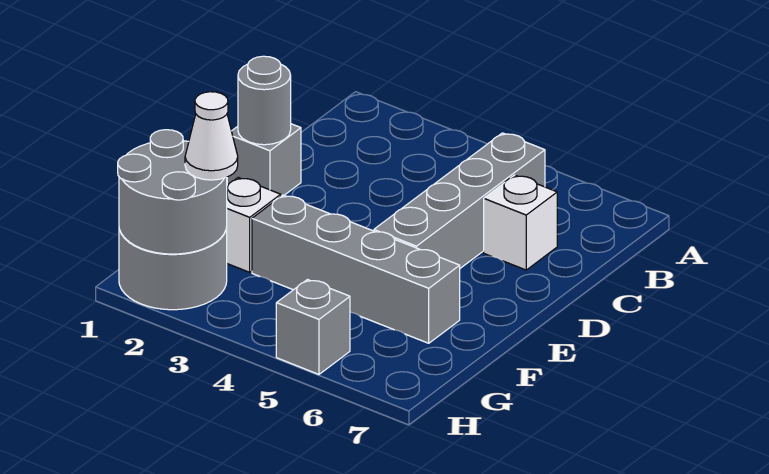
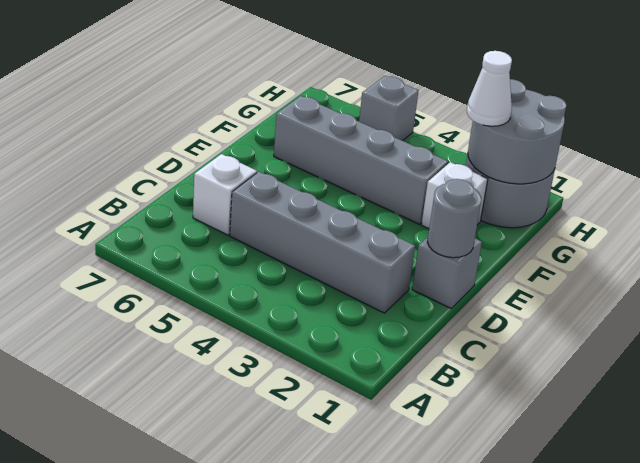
grey brick B5:E5 level 1 -> grey brick C2:C5 level 1

